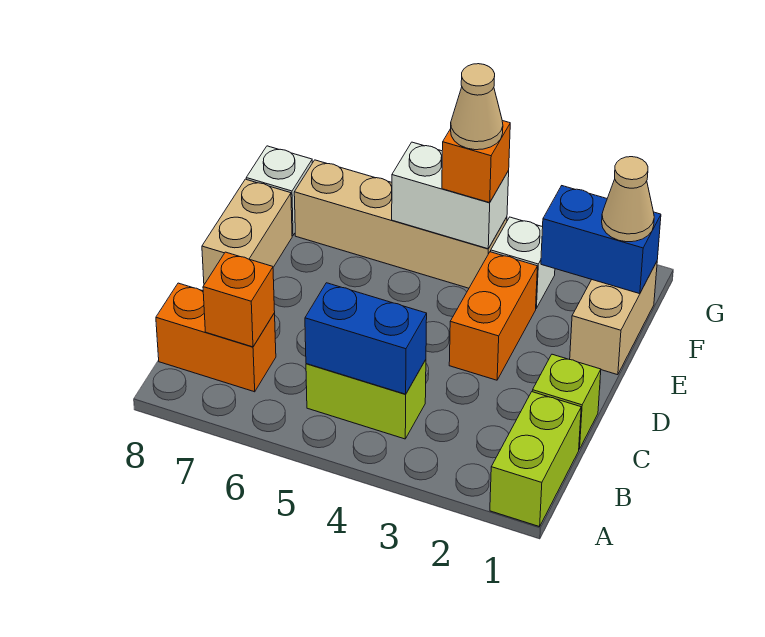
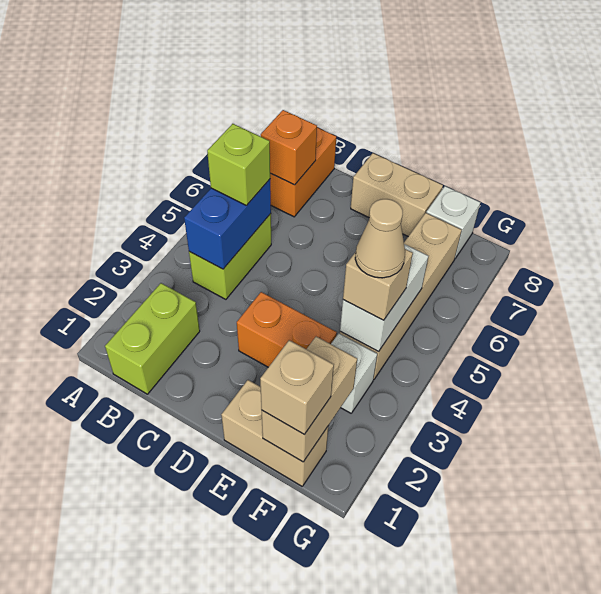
lime brick A1:B1 level 1 -> lime brick B1:B2 level 1
lime brick C1 level 1 -> lime brick B5 level 3
blue brick F1:F2 level 2 -> tan brick F1:F2 level 2
tan cone F1 level 3 -> tan brick F1 level 3
orange brick F4 level 3 -> tan brick F4 level 3

